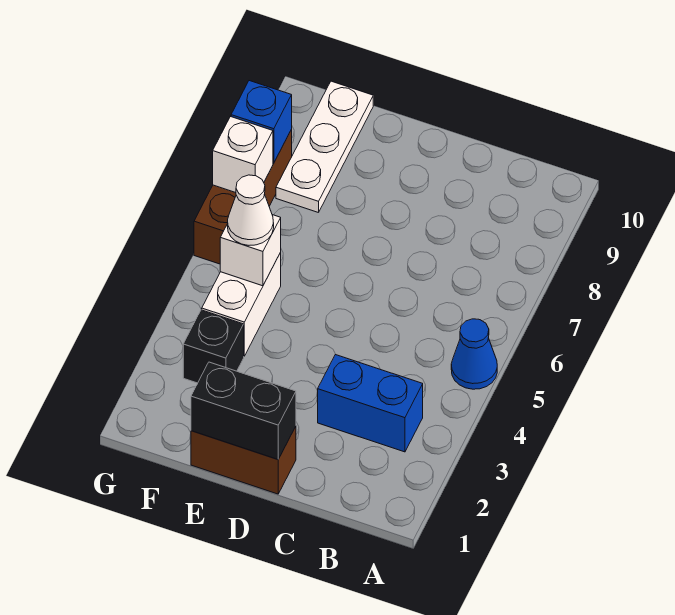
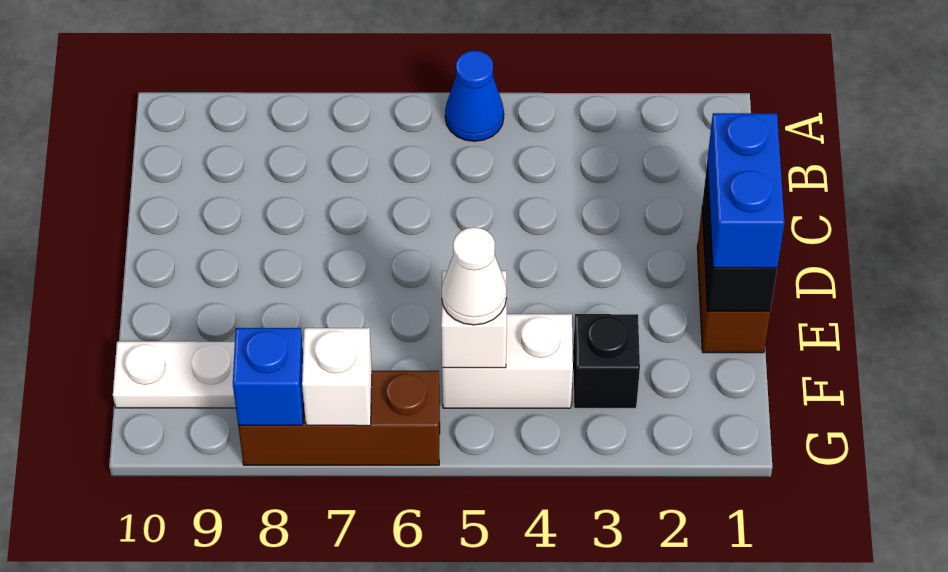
blue brick B3:C3 level 1 -> blue brick D1:E1 level 3

